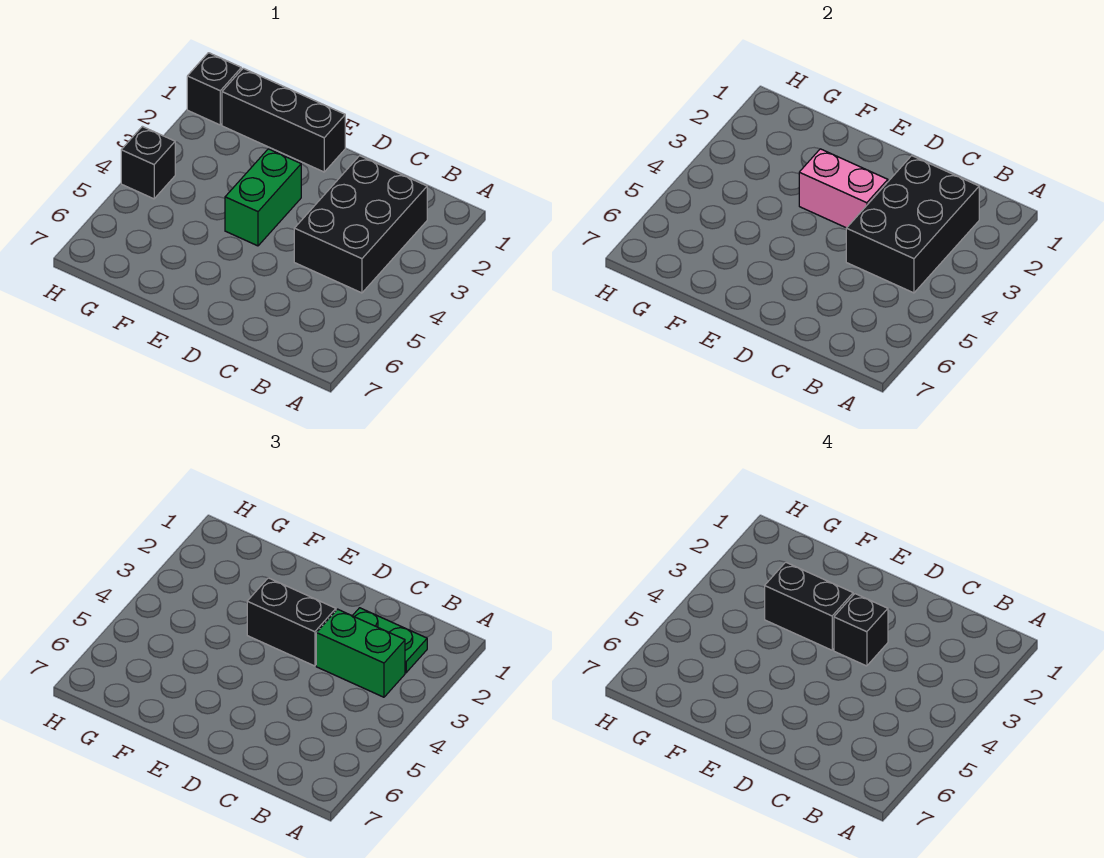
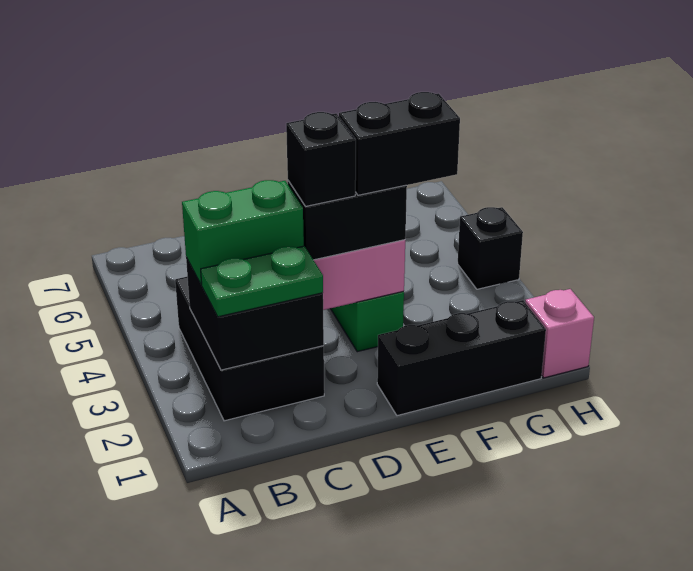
black brick B2:C4 level 2 -> black brick B2:C3 level 2
black brick H1 level 1 -> pink brick H1 level 1

